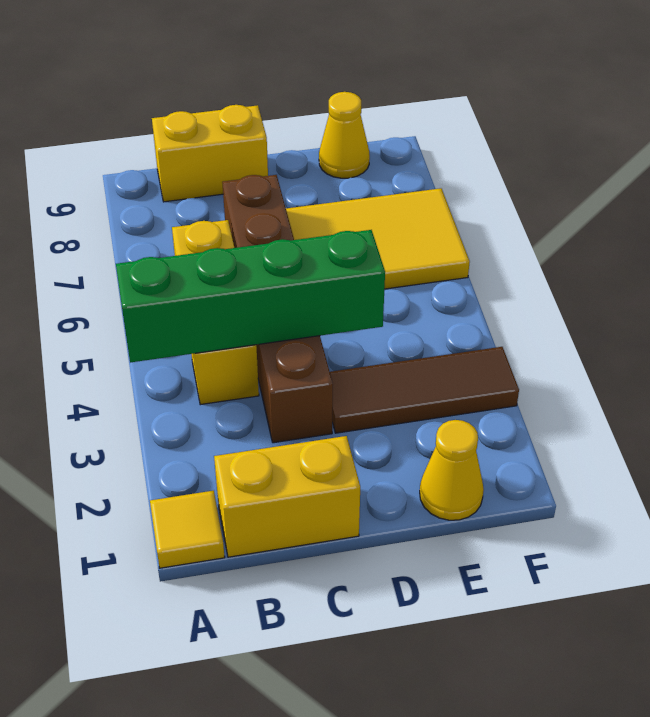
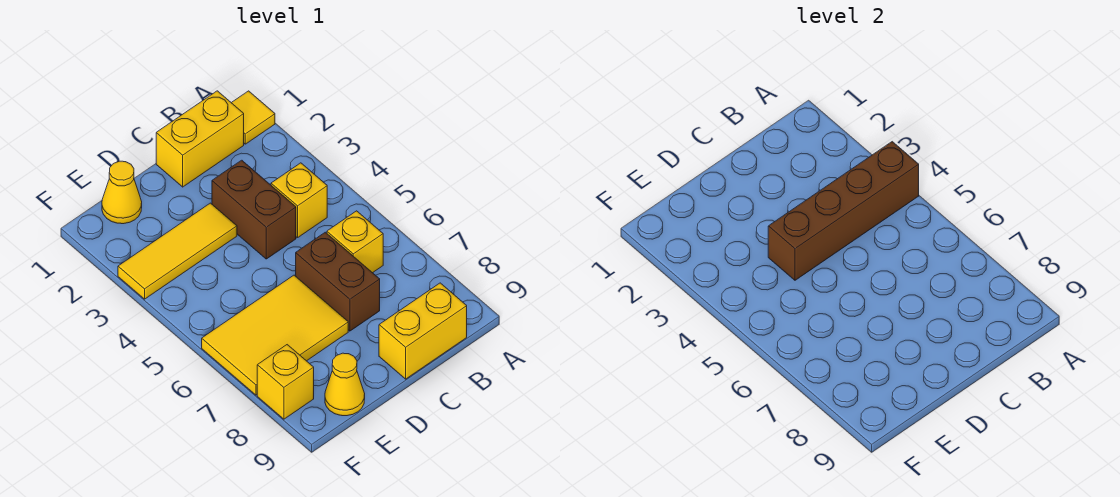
green brick A4:D4 level 2 -> brown brick A4:D4 level 2
brown tile D3:F3 level 1 -> yellow tile D3:F3 level 1
none -> yellow brick F8 level 1

